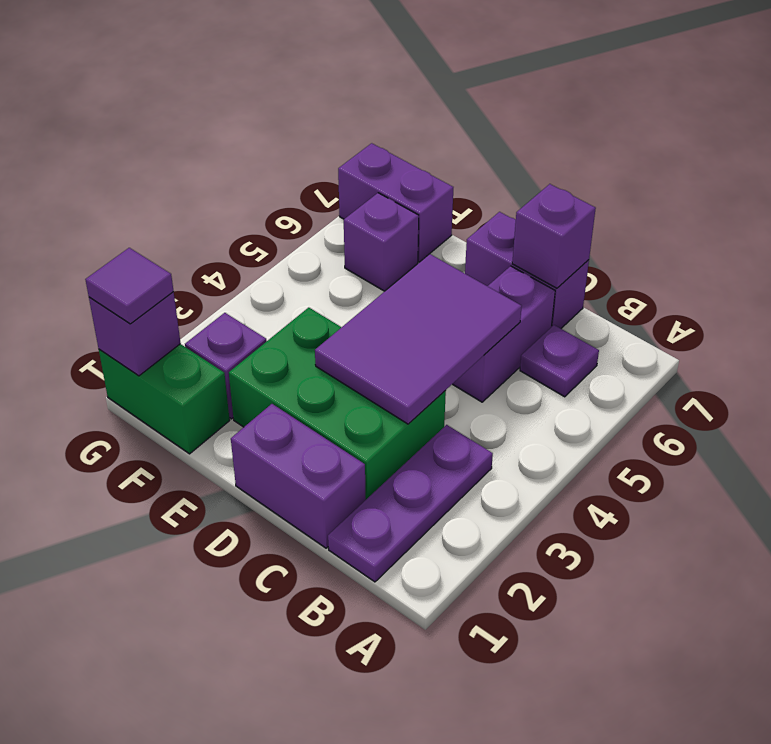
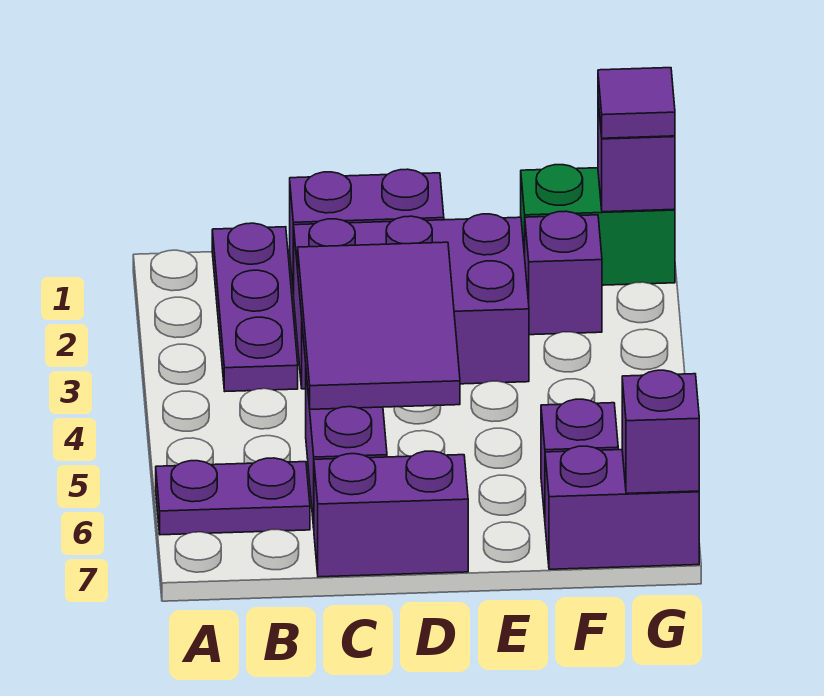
purple plate B6 level 1 -> purple plate A6:B6 level 1
green brick C2:E3 level 1 -> purple brick C2:E3 level 1
purple brick C7 level 2 -> purple brick G7 level 2

